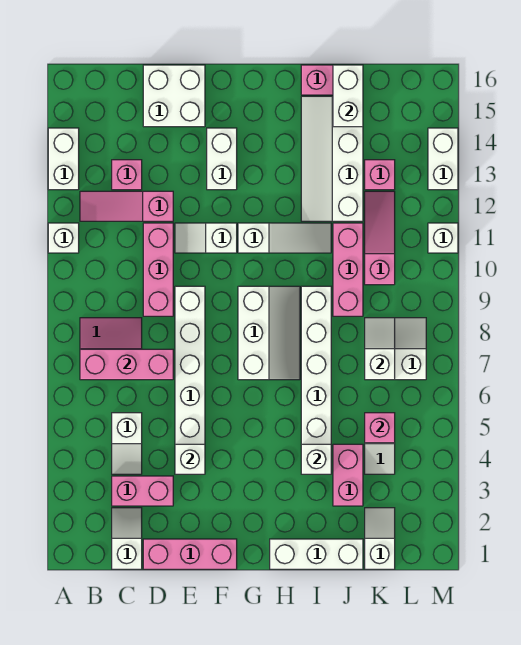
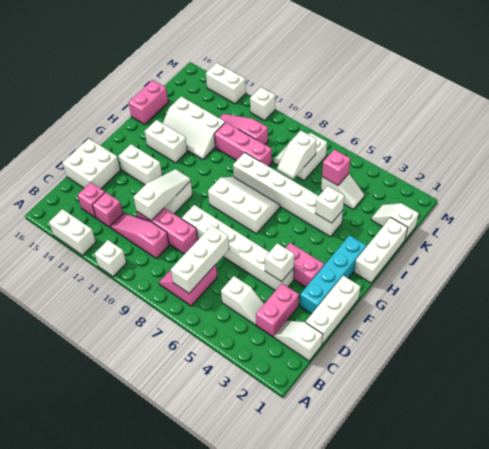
pink brick B7:D7 level 2 -> white brick B7:D7 level 2
pink slope B12:D12 level 1 top D -> pink slope C10:C12 level 1 top 10
pink brick D1:F1 level 1 -> white brick D1:F1 level 1
none -> cyan brick E2:H2 level 1
white slope G11:I11 level 1 top G -> white slope D11:F11 level 2 top D
white slope I12:J15 level 1 top J -> white slope I12:J14 level 1 top J
pink brick J3:J4 level 1 -> pink brick F3:F4 level 1
white brick J15:J16 level 2 -> white brick H13:H14 level 1
white slope K7:K8 level 2 top 7 -> white slope J7:K7 level 2 top K
pink brick K13 level 1 -> pink brick C14 level 1

